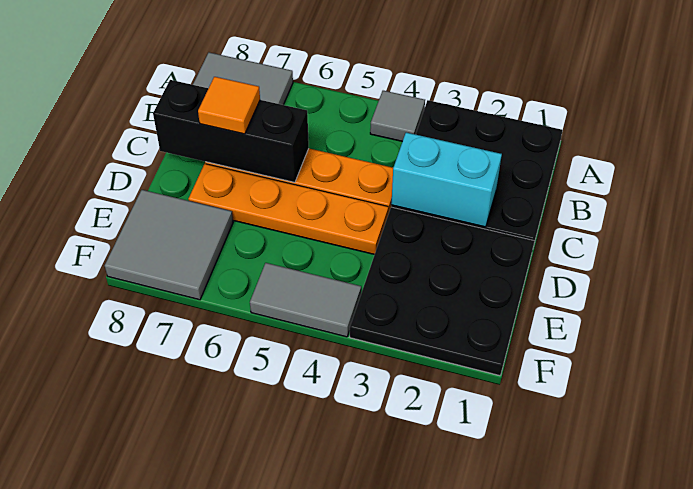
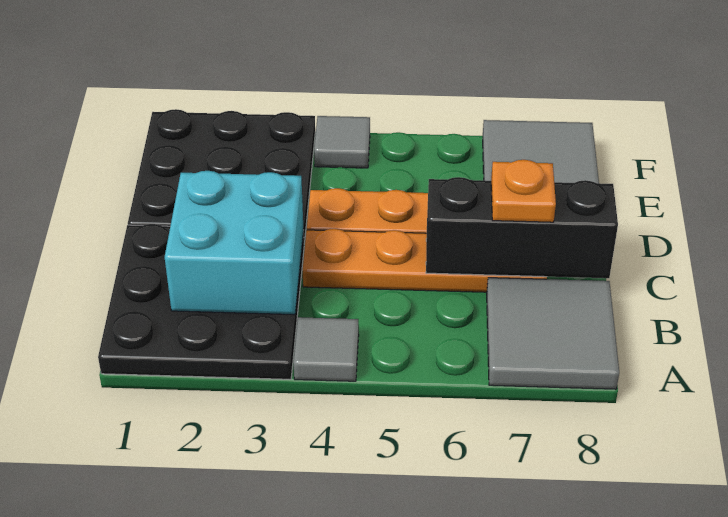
cyan brick C2:C3 level 2 -> cyan brick B2:C3 level 2
orange tile C7 level 3 -> orange plate C7 level 3
grey tile F4:F5 level 1 -> grey tile F4 level 1

